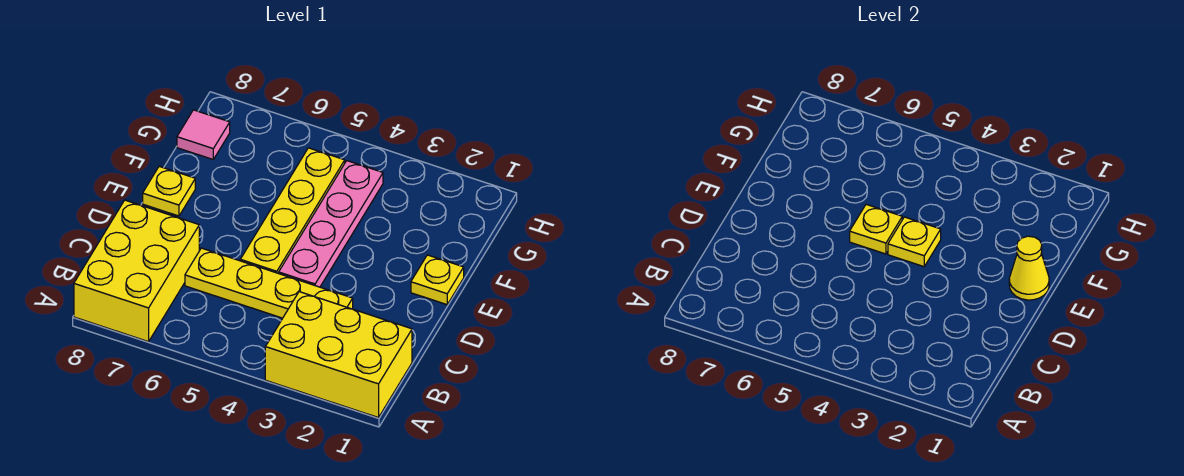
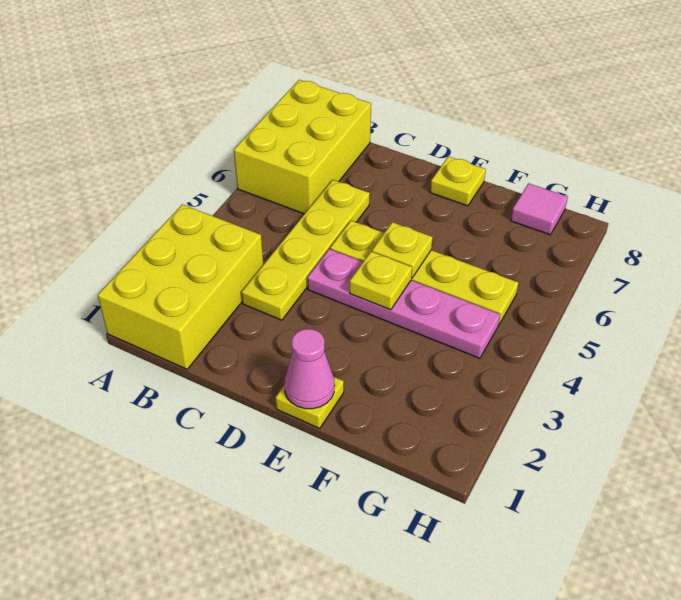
yellow brick A7:C8 level 1 -> yellow brick A6:B8 level 1
yellow cone E1 level 2 -> pink cone E1 level 2

